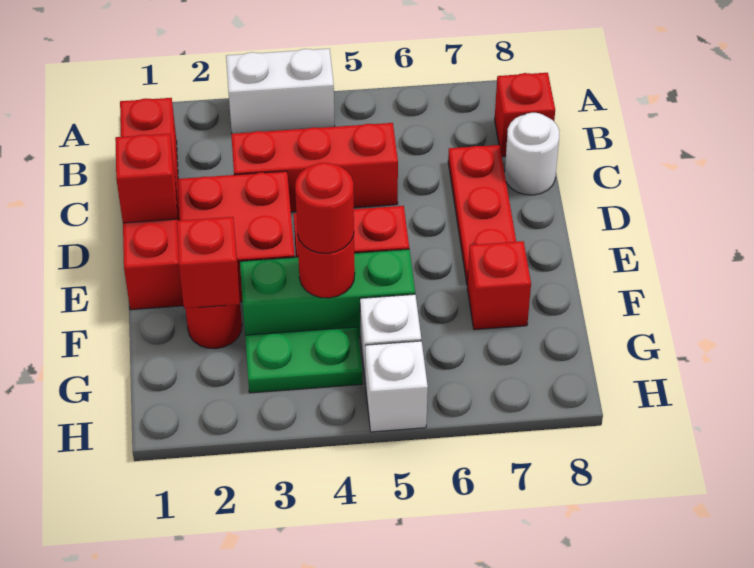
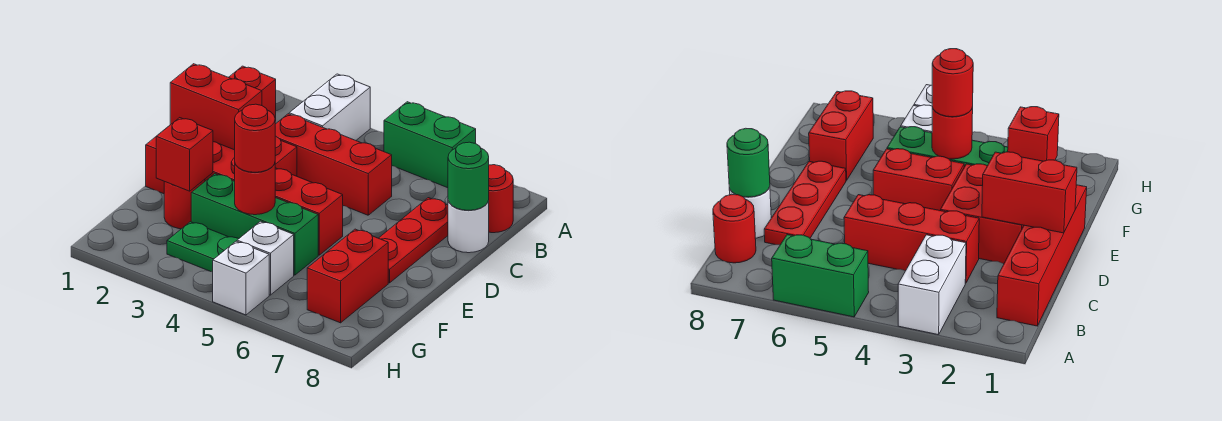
white brick A3:A4 level 1 -> white brick A3:B3 level 1
none -> green brick A5:A6 level 1
red brick B8 level 1 -> red round brick B8 level 1
none -> green round brick C8 level 2
red brick D1 level 2 -> red brick D1:D2 level 2
red brick F7 level 1 -> red brick F7:G7 level 1

